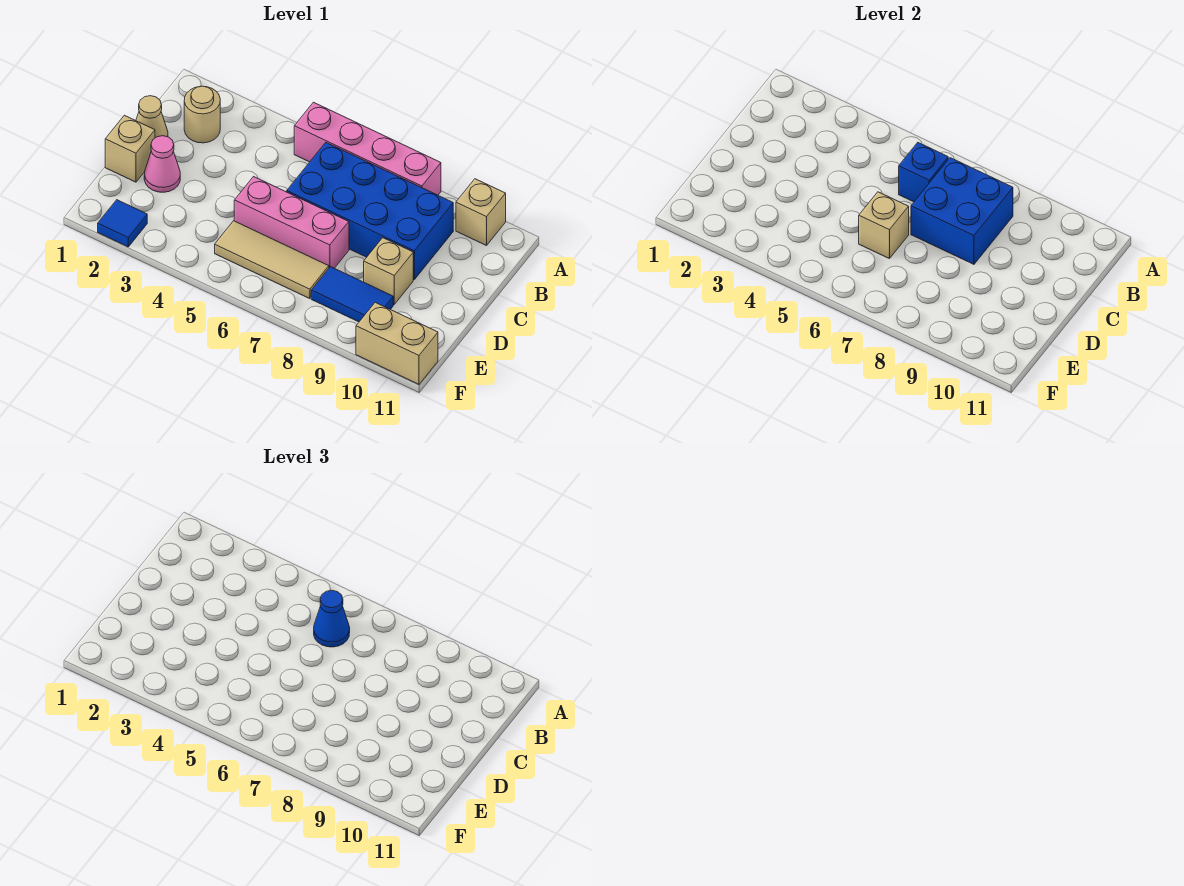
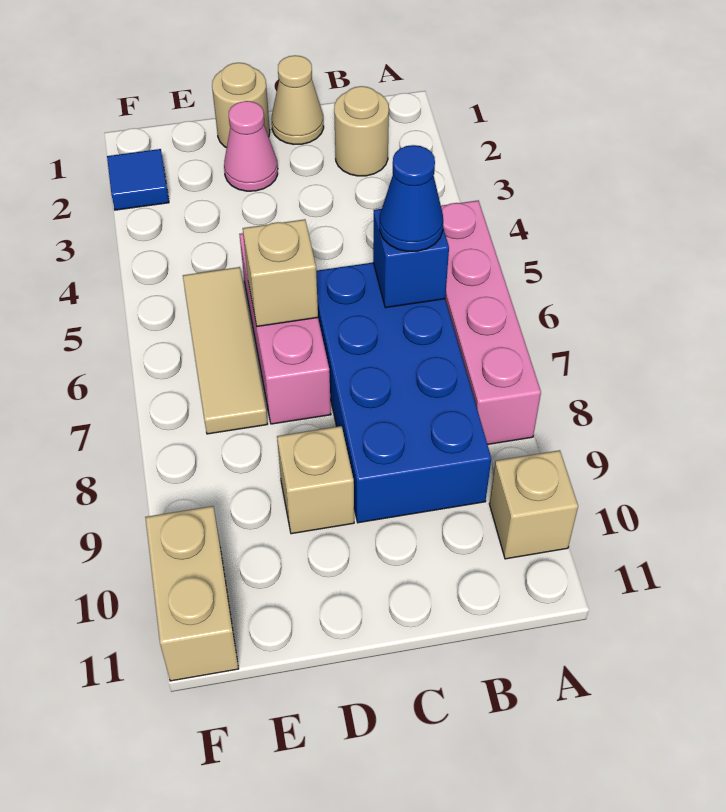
blue brick B7:C8 level 2 -> none
tan brick D1 level 1 -> tan round brick D1 level 1
blue tile E8:E9 level 1 -> none

